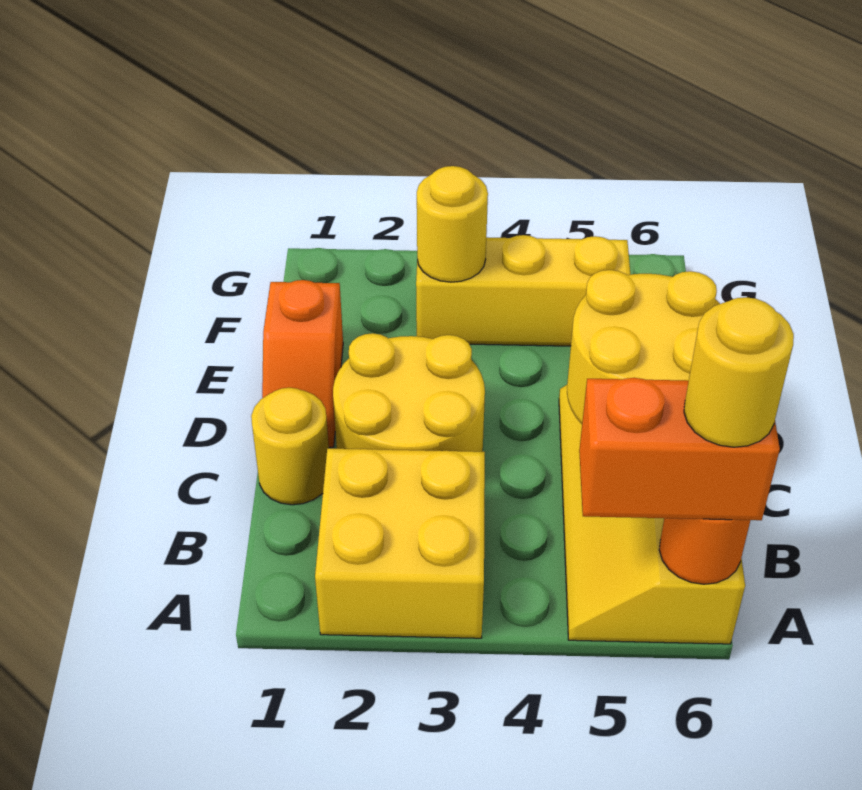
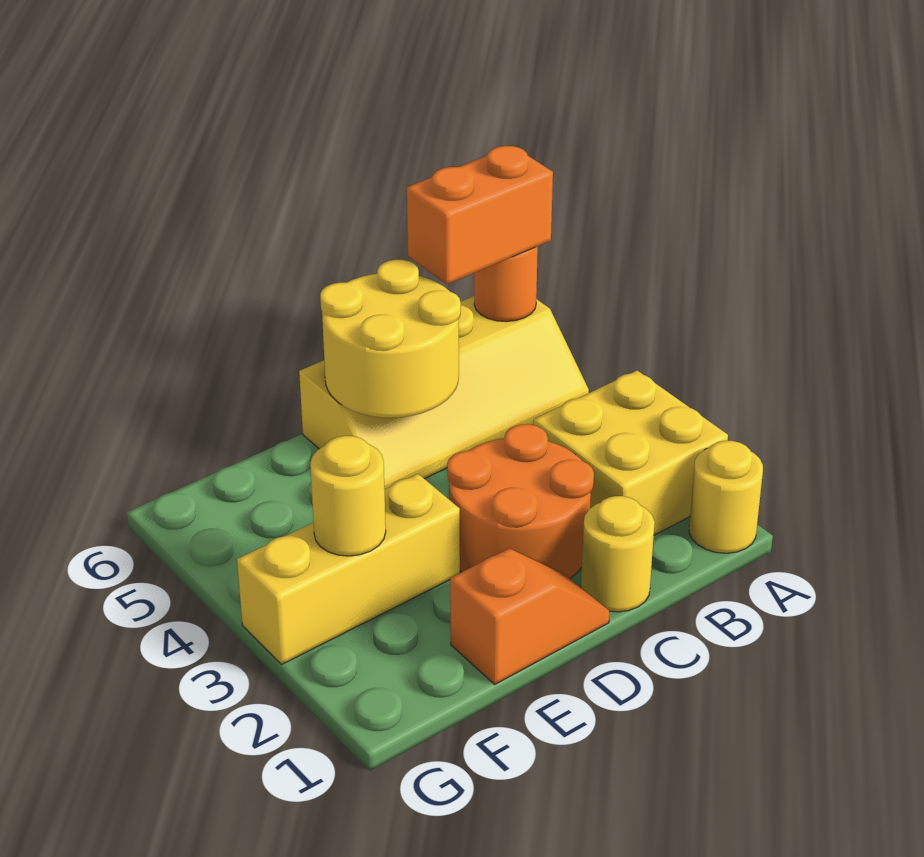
orange brick A5:A6 level 3 -> orange brick A6:B6 level 3
yellow round brick A6 level 4 -> yellow round brick A1 level 1
yellow round brick C2:D3 level 1 -> orange round brick C2:D3 level 1
yellow brick F3:F5 level 1 -> yellow brick E3:G3 level 1

